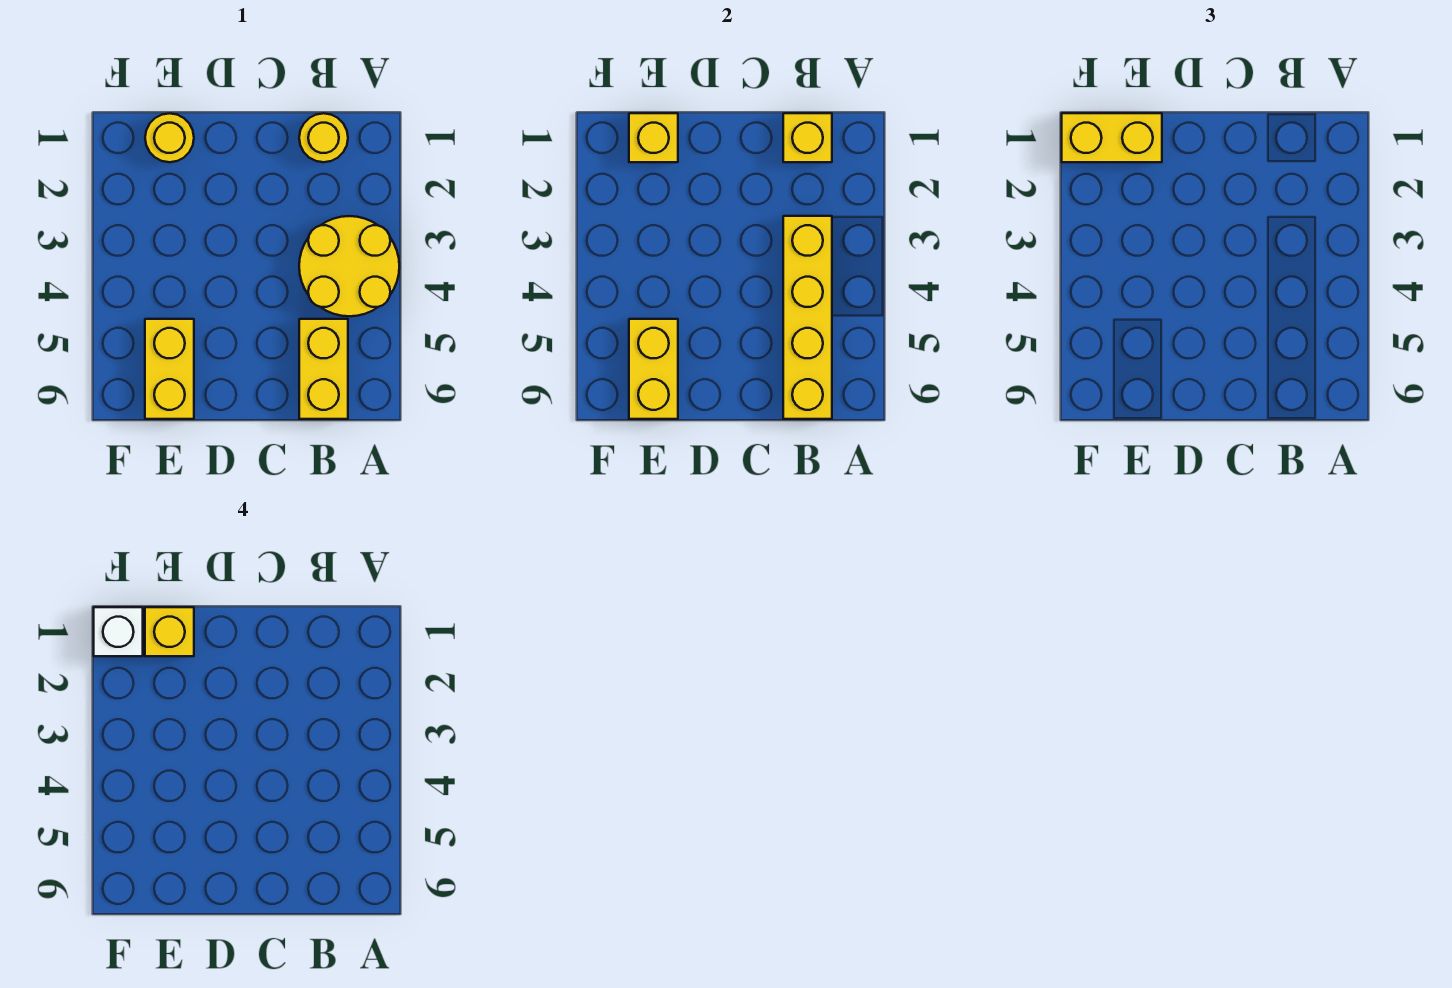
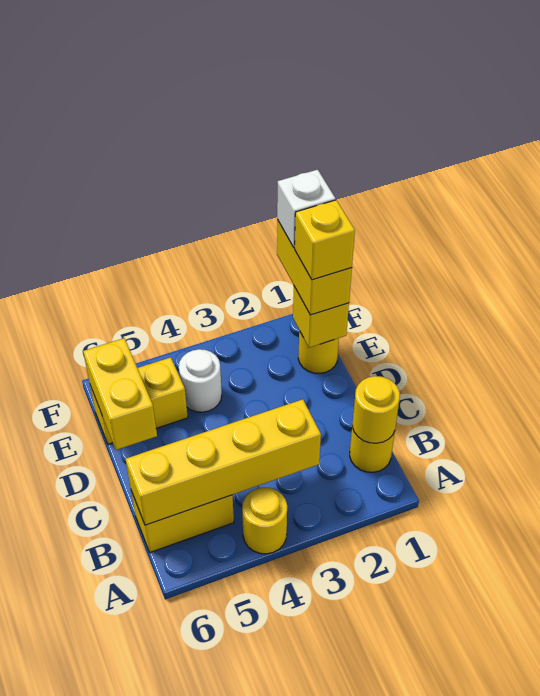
yellow round brick A3:B4 level 1 -> yellow round brick A4 level 1
yellow brick B1 level 2 -> yellow round brick B1 level 2
none -> white round brick E4 level 1
yellow brick E5:E6 level 2 -> yellow brick D6:E6 level 2

